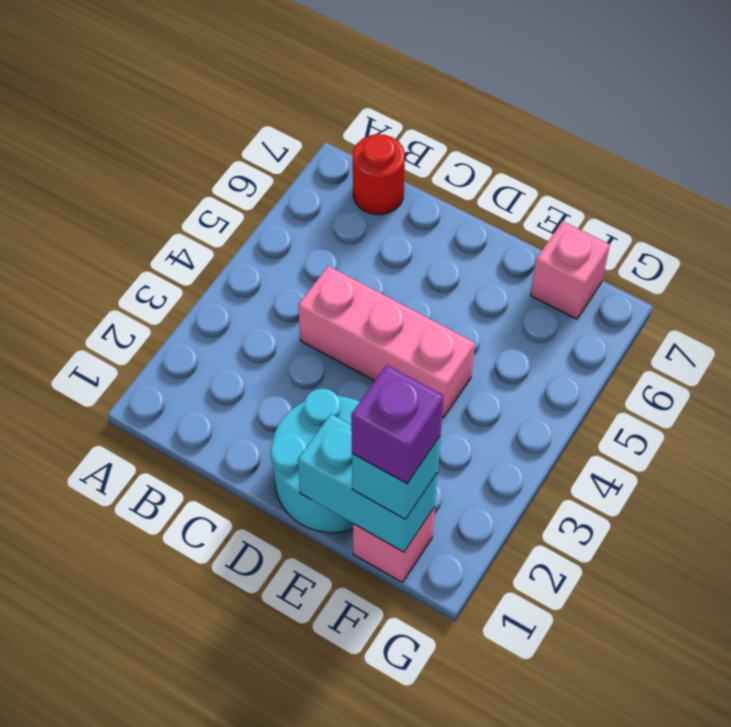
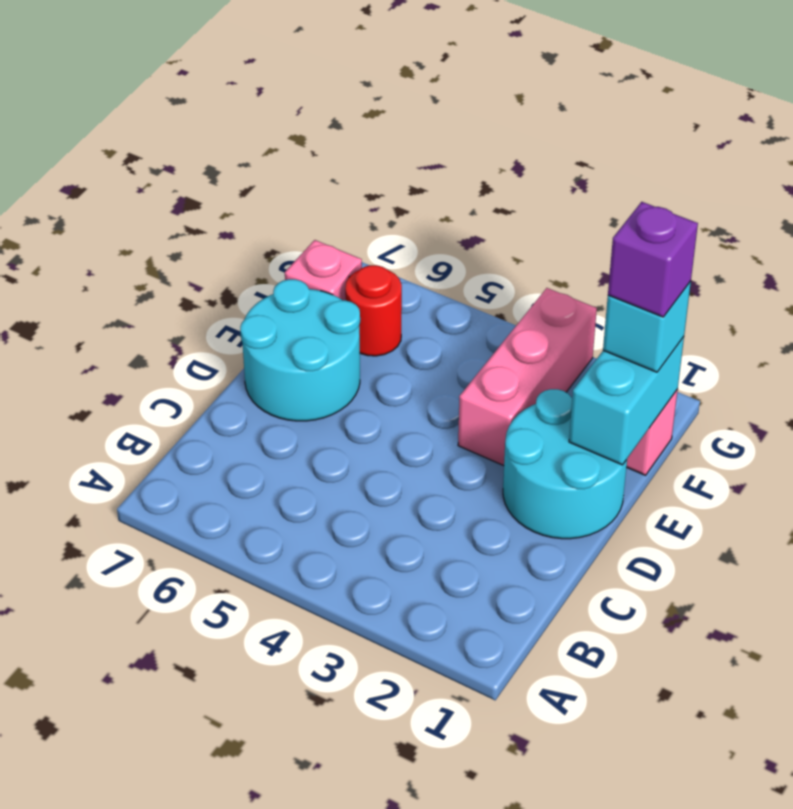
red round brick B7 level 1 -> red round brick F6 level 1
pink brick C4:E4 level 1 -> pink brick E3:G3 level 1
none -> cyan round brick D6:E7 level 1

